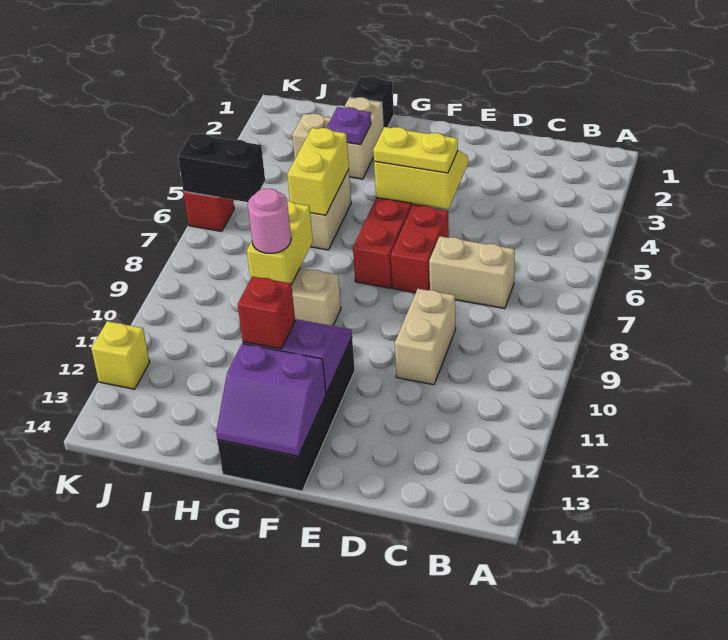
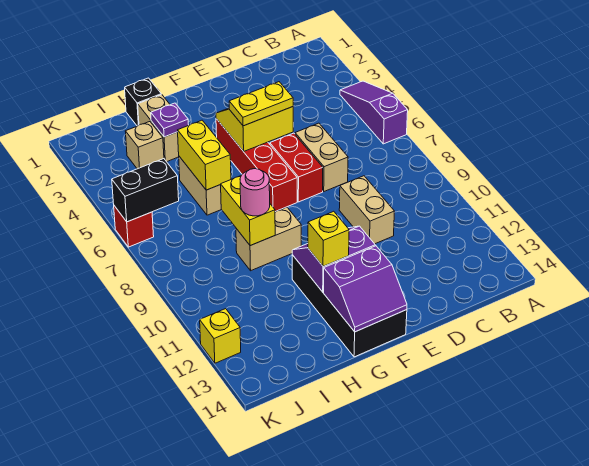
none -> purple slope A4:A6 level 1 top 6
tan brick C7:D7 level 1 -> tan brick D6:D7 level 1
red brick G12 level 3 -> yellow brick G12 level 3

